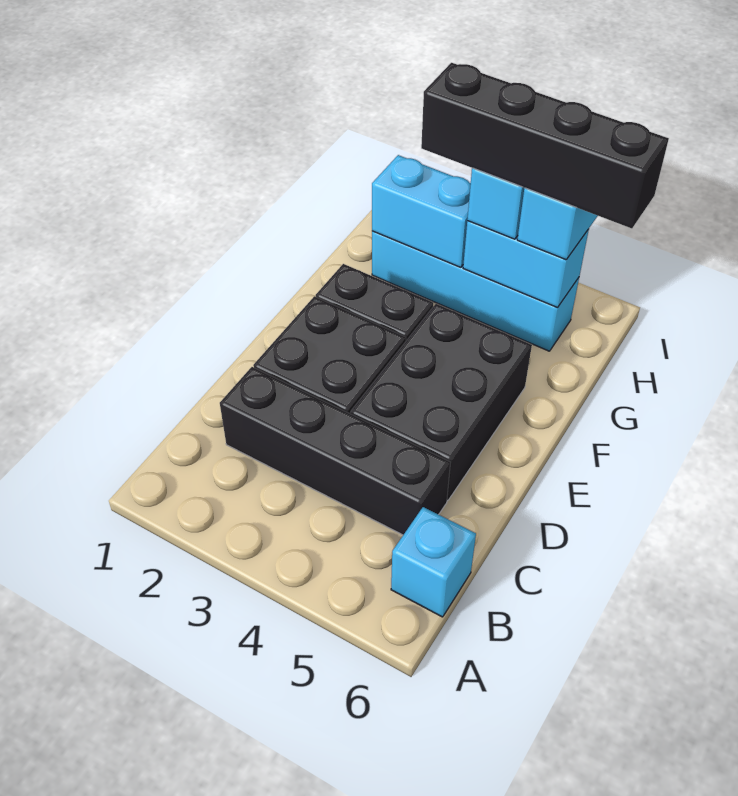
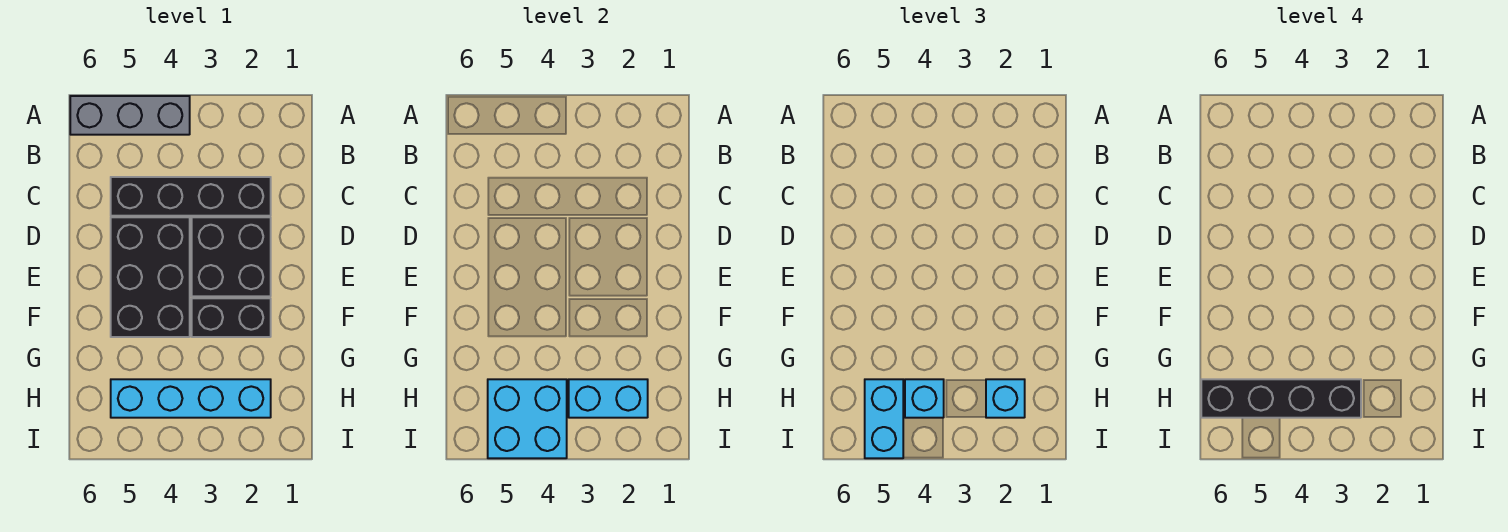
none -> grey brick A4:A6 level 1
cyan brick B6 level 1 -> cyan brick H2 level 3
cyan brick H4:H5 level 2 -> cyan brick H4:I5 level 2

